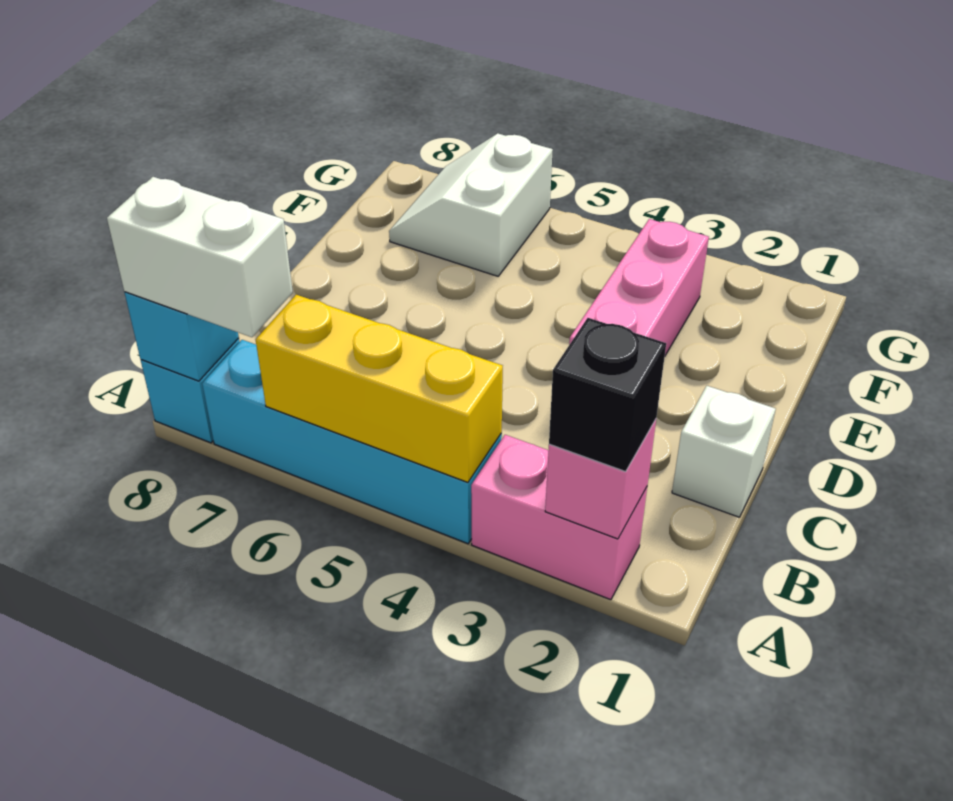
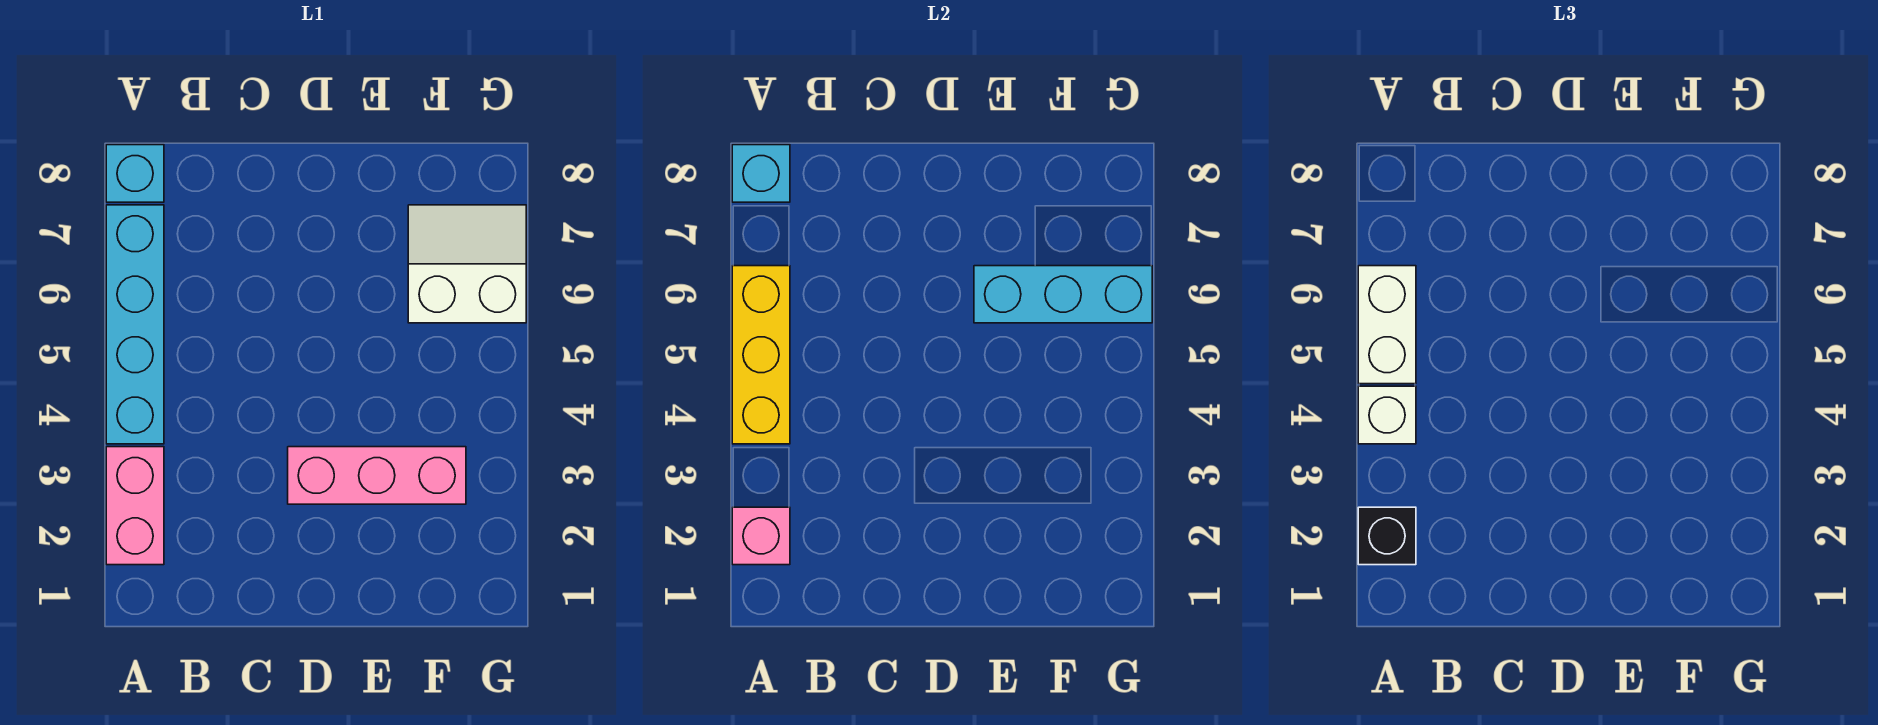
white brick A7:A8 level 3 -> white brick A5:A6 level 3
white brick C1 level 1 -> white brick A4 level 3
none -> cyan brick E6:G6 level 2

